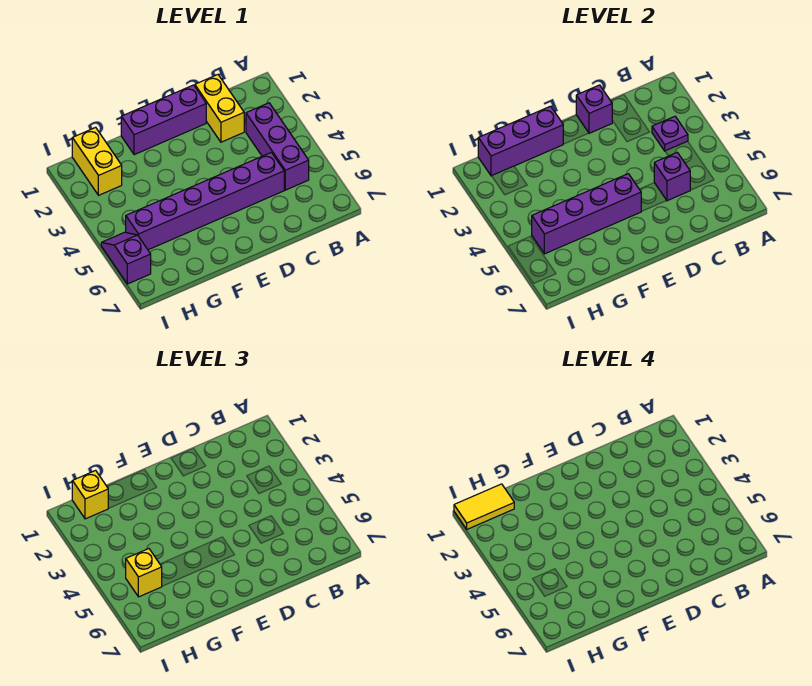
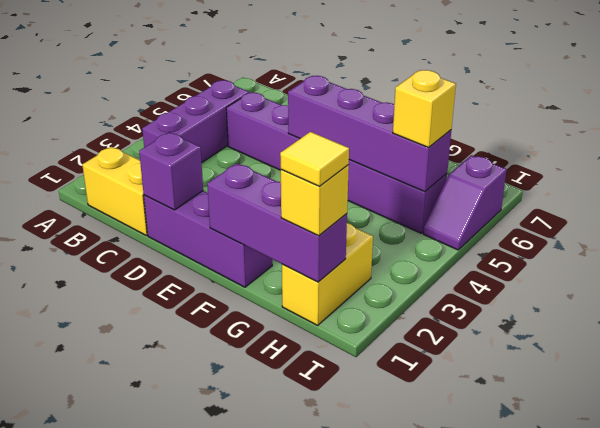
purple plate B3 level 2 -> none
yellow brick C1:C2 level 1 -> yellow brick B1:C1 level 1
purple brick C5 level 2 -> none
yellow tile H1:I1 level 4 -> yellow tile H1 level 4

